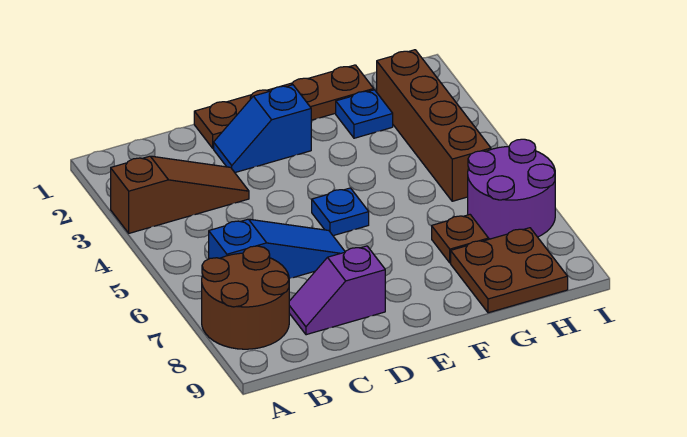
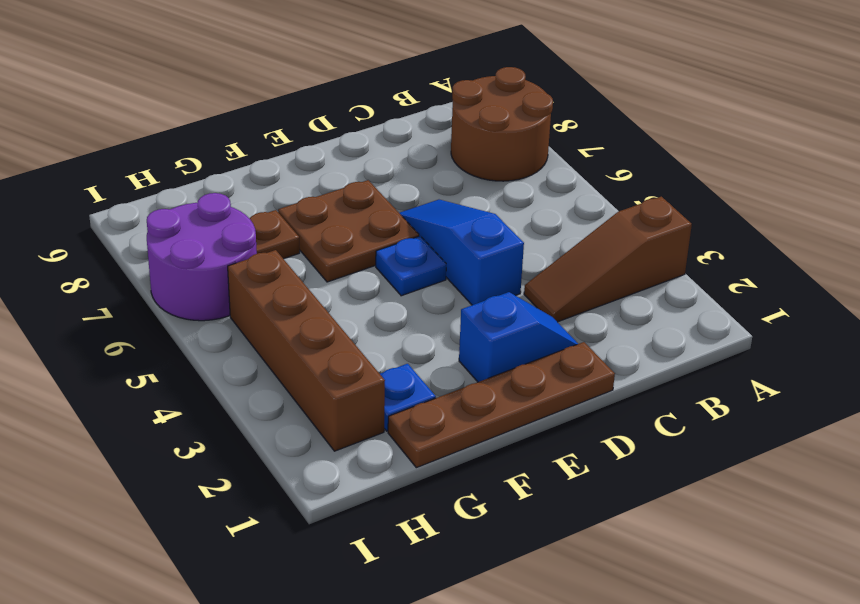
blue slope B6:D6 level 1 top B -> blue slope D4:D6 level 1 top 4
purple slope C8:D8 level 1 top D -> none
brown plate G8:H9 level 1 -> brown plate E6:F7 level 1

